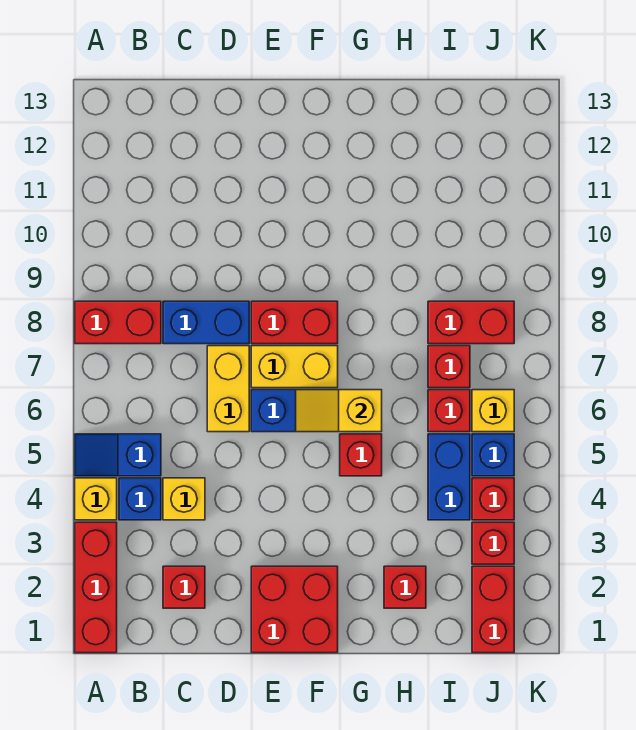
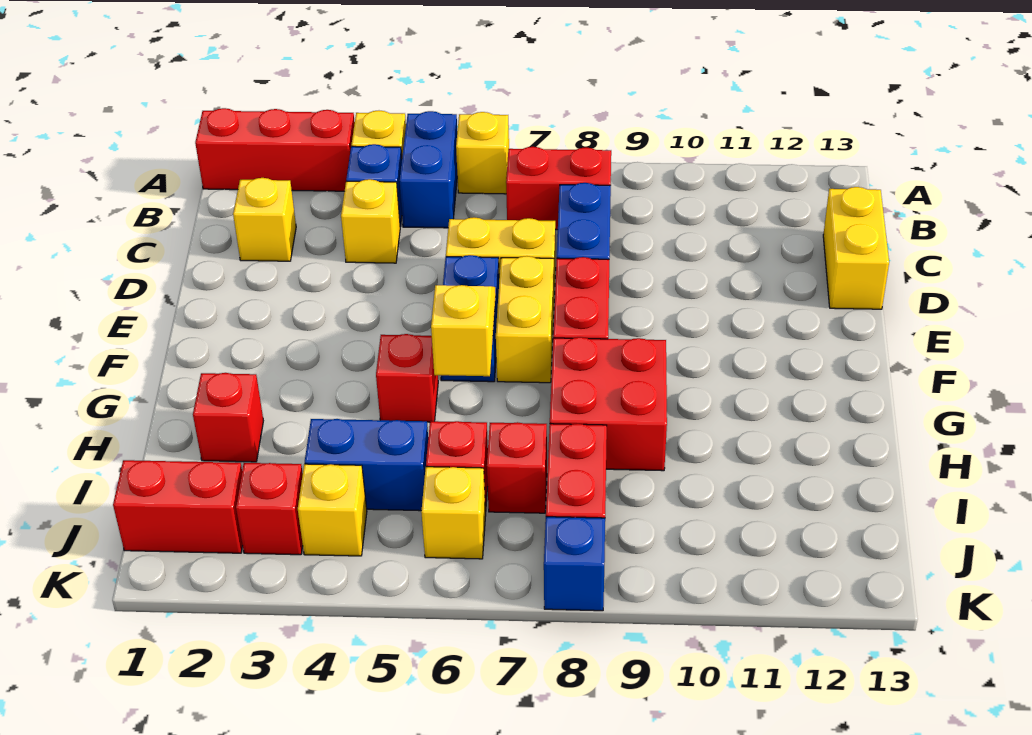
blue slope A5:B5 level 1 top B -> blue brick A5:B5 level 1
none -> yellow brick A6 level 1
red brick A8:B8 level 1 -> red brick B7:B8 level 1
red brick C2 level 1 -> yellow brick C2 level 1
none -> yellow brick C13:D13 level 1
red brick E1:F2 level 1 -> red brick G8:H9 level 1
red brick J4 level 1 -> yellow brick J4 level 1
blue brick J5 level 1 -> blue brick K8 level 1

